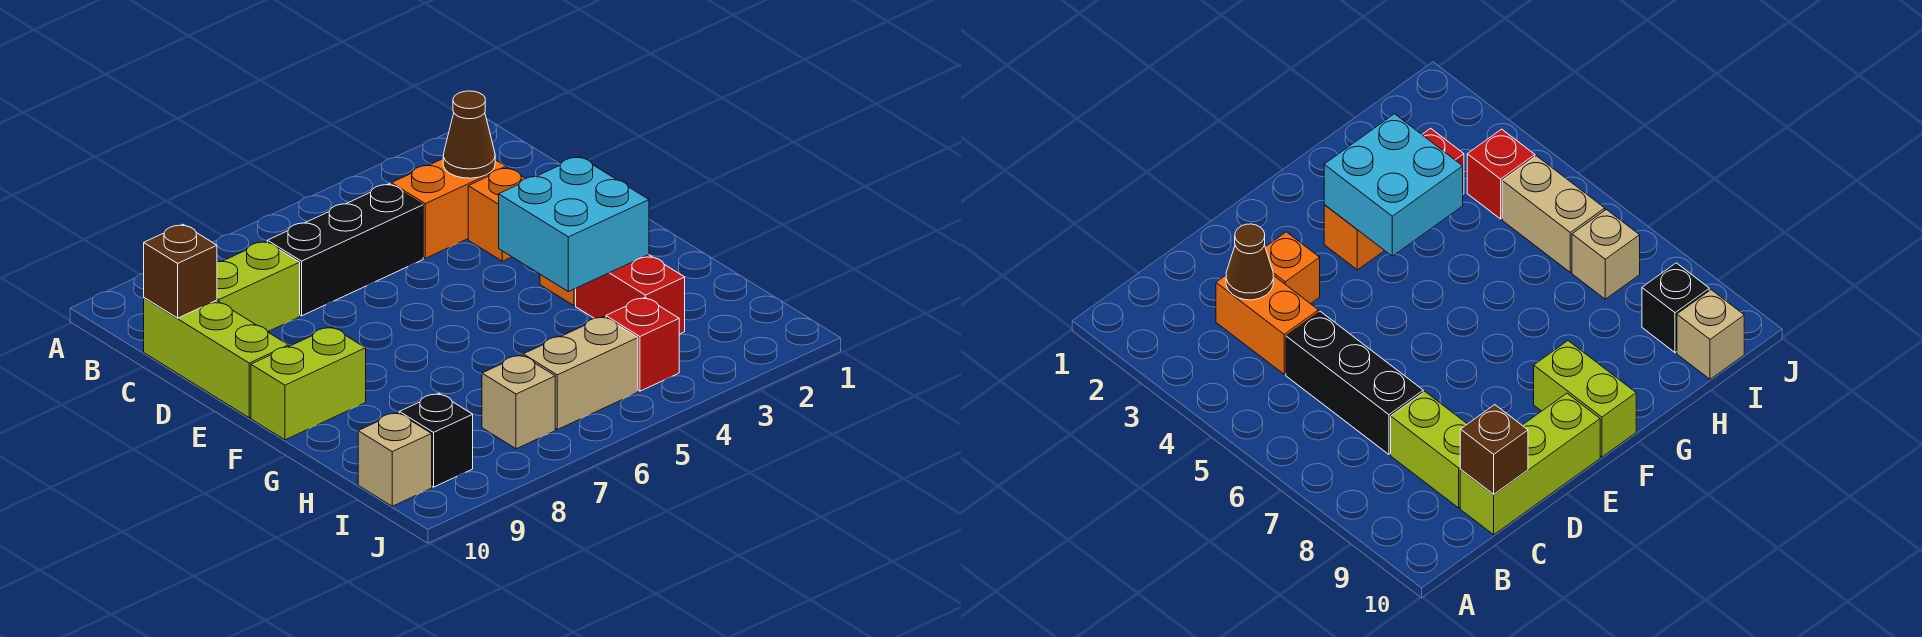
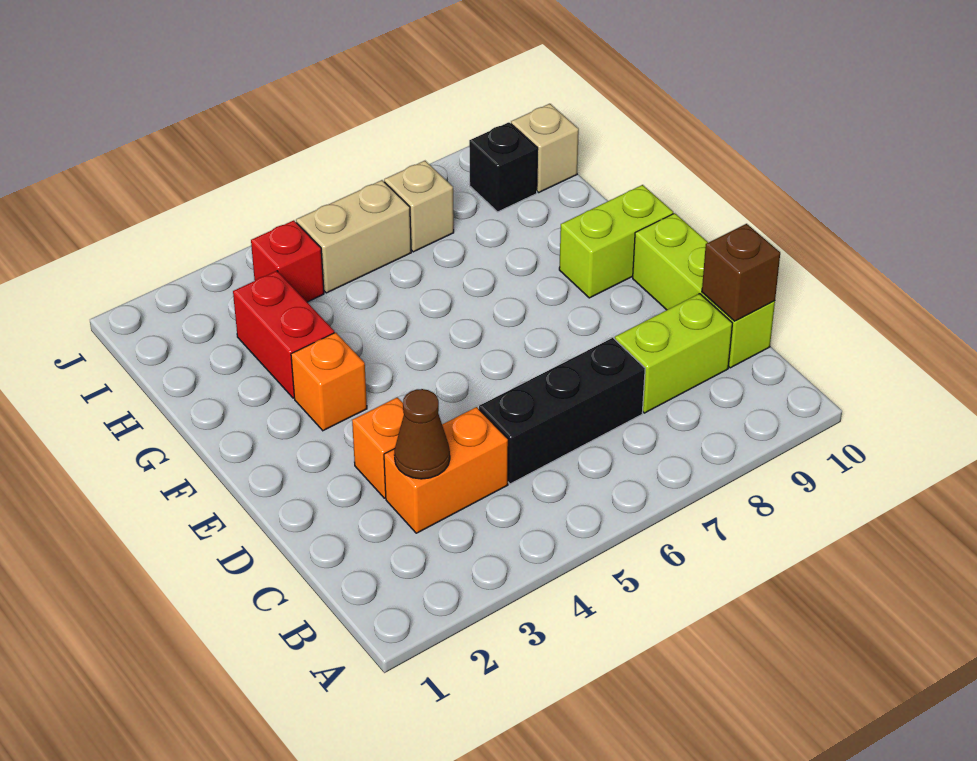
cyan brick F3:G4 level 2 -> none

